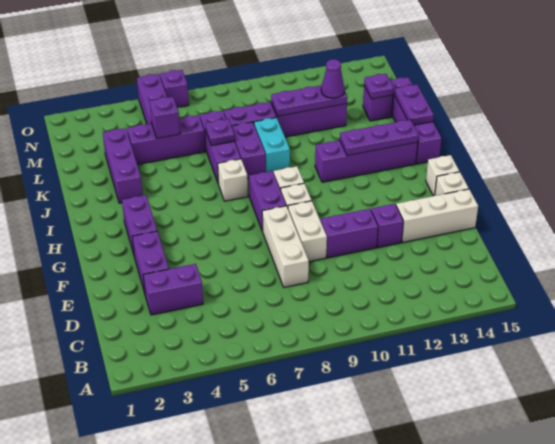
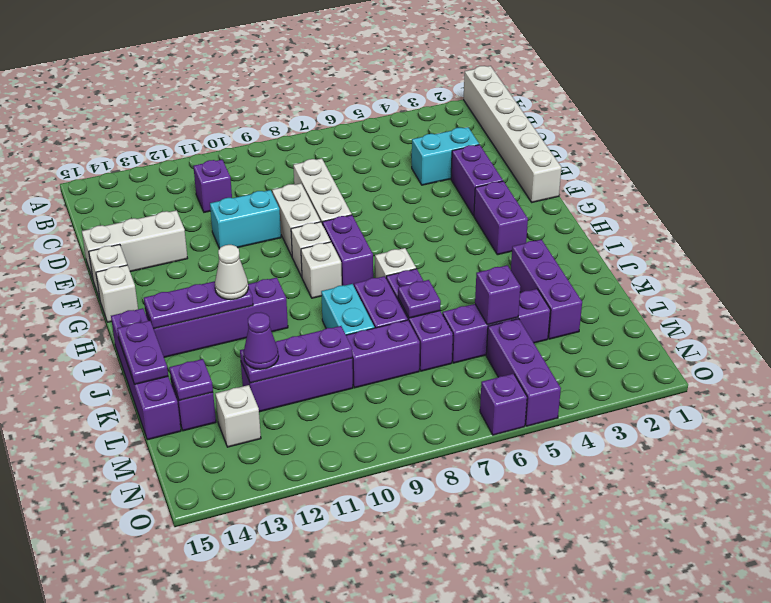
none -> white brick A1:F1 level 1
purple brick D3:D4 level 1 -> cyan brick D3:D4 level 1
purple brick E10:E11 level 1 -> cyan brick E10:E11 level 1
purple brick E12 level 1 -> purple brick C11 level 1
none -> white cone I12 level 3
none -> white brick M13 level 1

